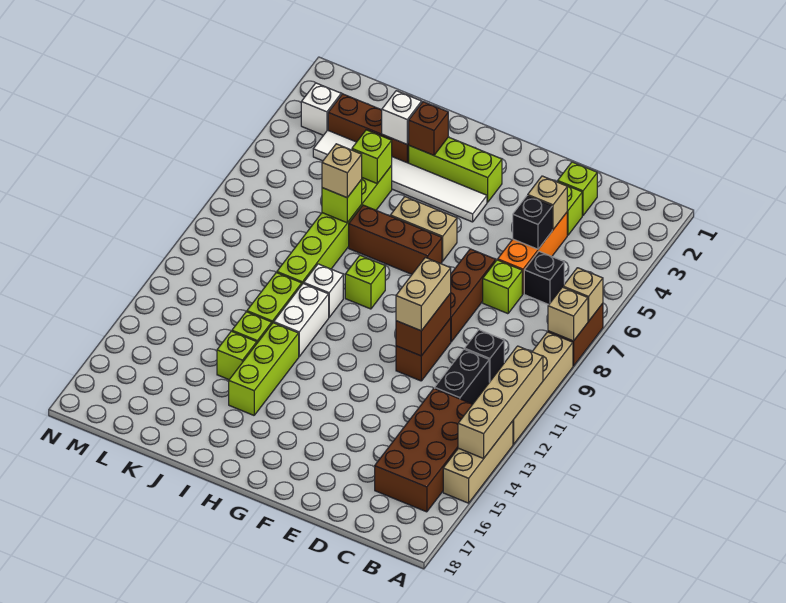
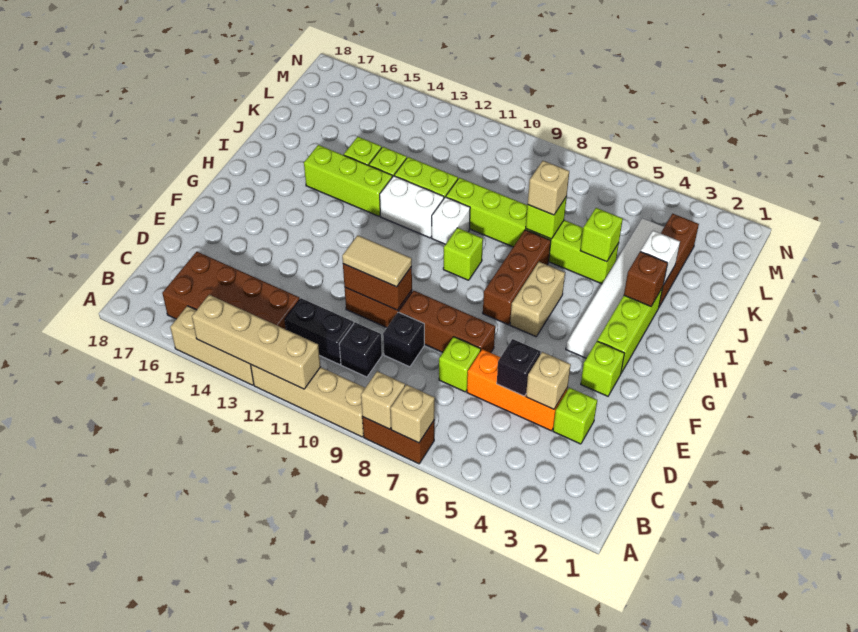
black brick C6 level 1 -> black brick D9 level 1
lime brick D2 level 1 -> lime brick F3 level 1
tan brick E10:E11 level 3 -> tan tile E10:E11 level 3
white brick M3 level 1 -> none

